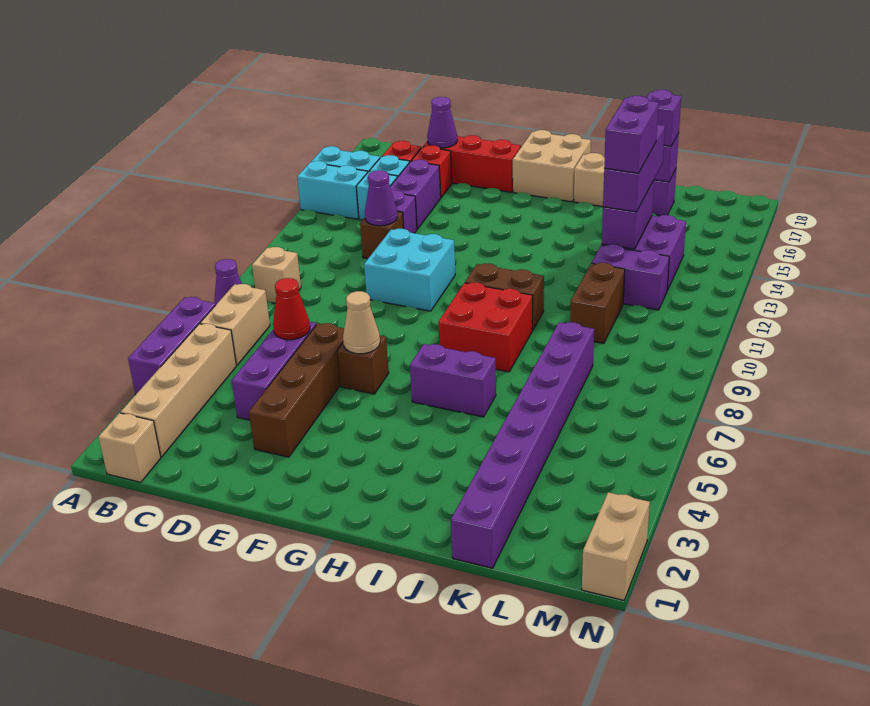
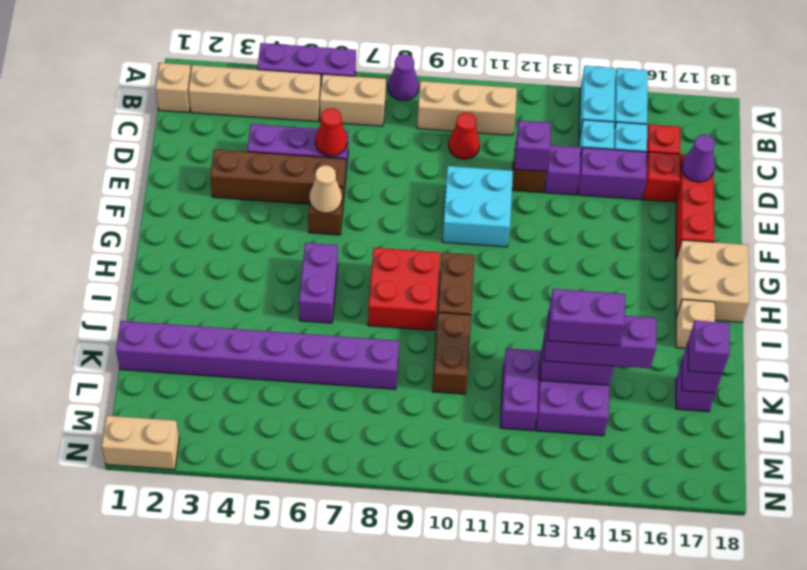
tan brick B9 level 1 -> tan brick B9:B11 level 1
none -> red cone C10 level 1
purple cone D12 level 2 -> purple brick D12 level 2
brown brick K10:K11 level 1 -> brown brick J10:K10 level 1

